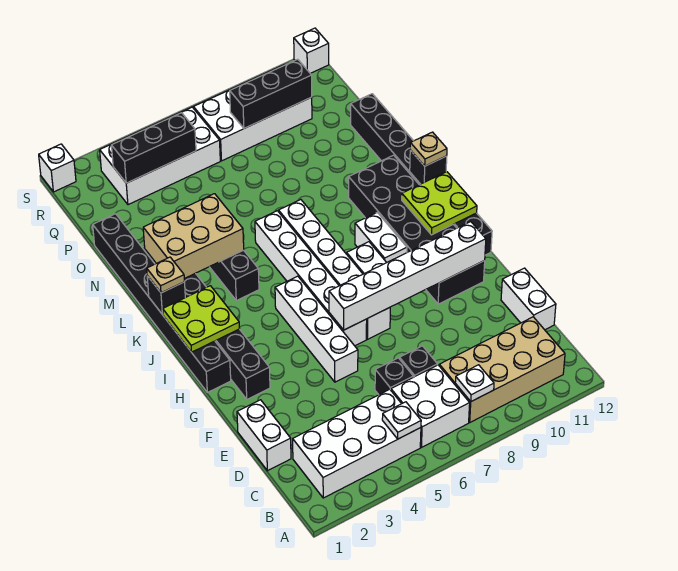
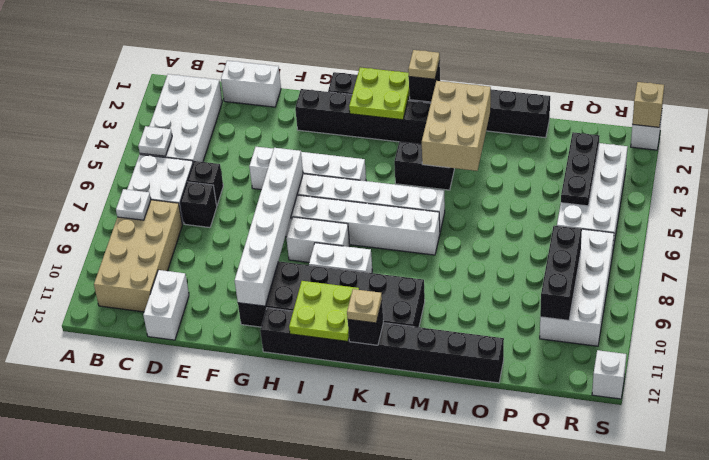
white brick D12:E12 level 1 -> white brick D11:D12 level 1
black brick Q3:Q5 level 2 -> black plate Q3:Q5 level 2
none -> tan brick S1 level 2

